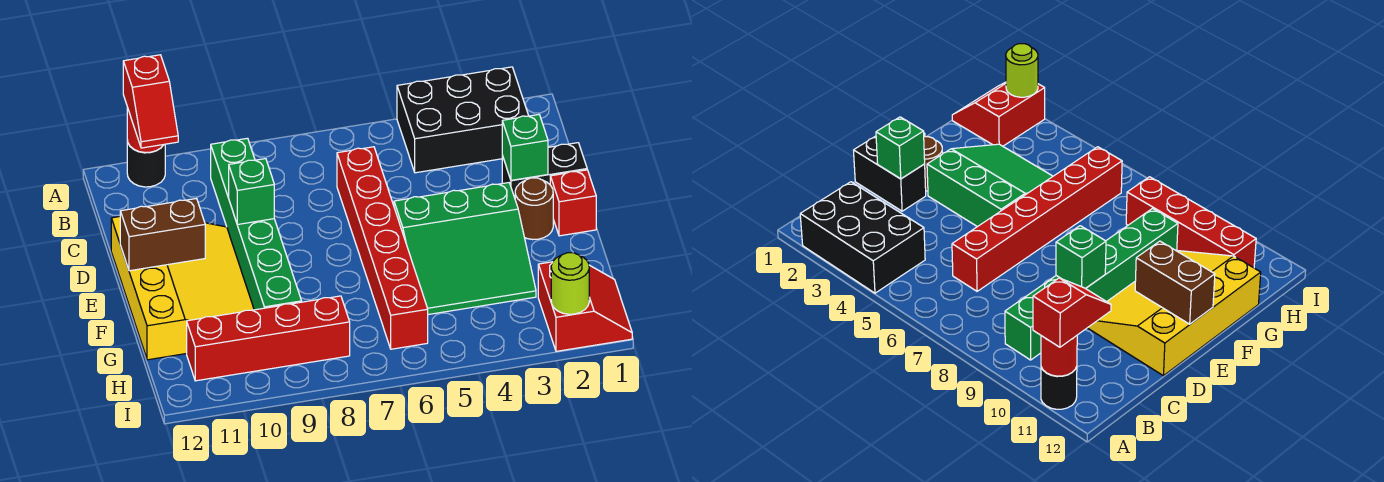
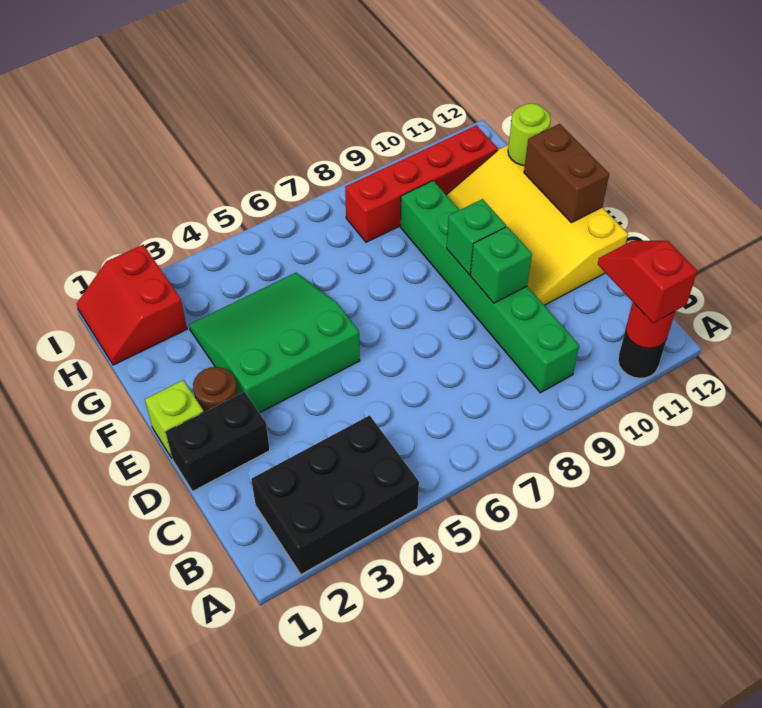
red brick C6:H6 level 1 -> none
green brick D2 level 2 -> green brick E9 level 2
red brick E1 level 1 -> lime brick E1 level 1
brown brick E11:E12 level 2 -> brown brick E12:F12 level 2
lime round brick I2 level 2 -> lime round brick G12 level 2

